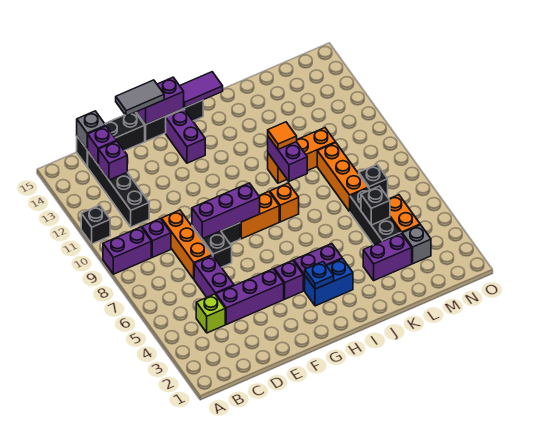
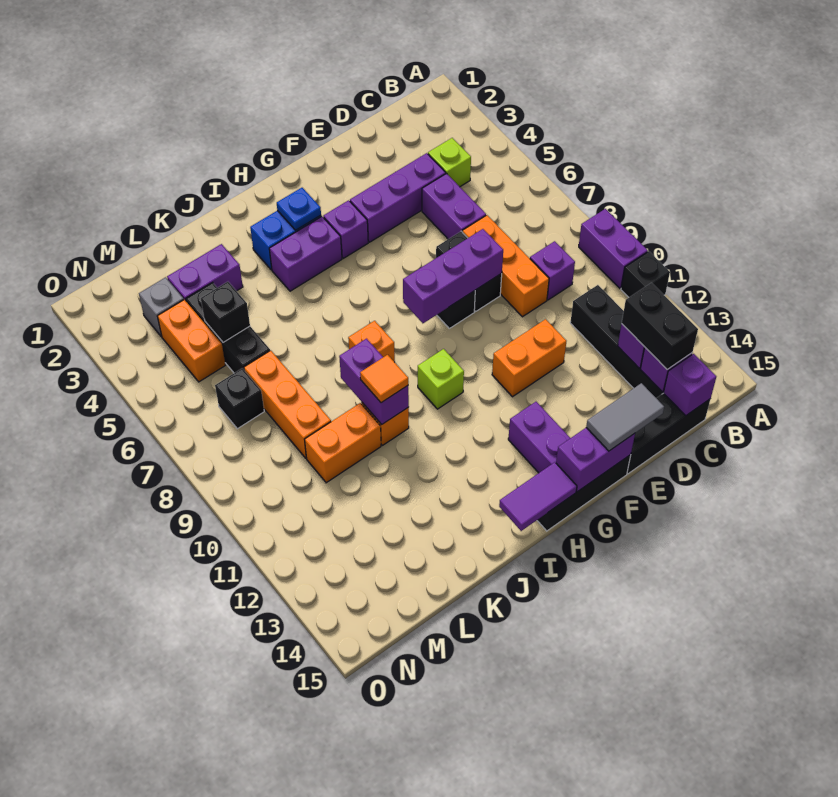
purple brick A9:B9 level 1 -> purple brick A9:A10 level 1
none -> black brick C13:C14 level 3
grey brick C15 level 2 -> purple brick C15 level 2
orange brick G8:H8 level 1 -> orange brick E11:F11 level 1
none -> lime brick H10 level 1

